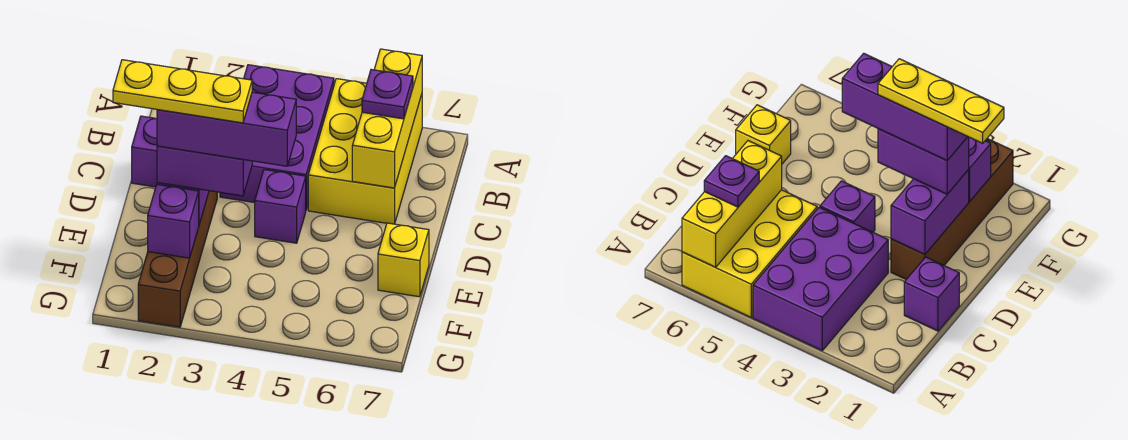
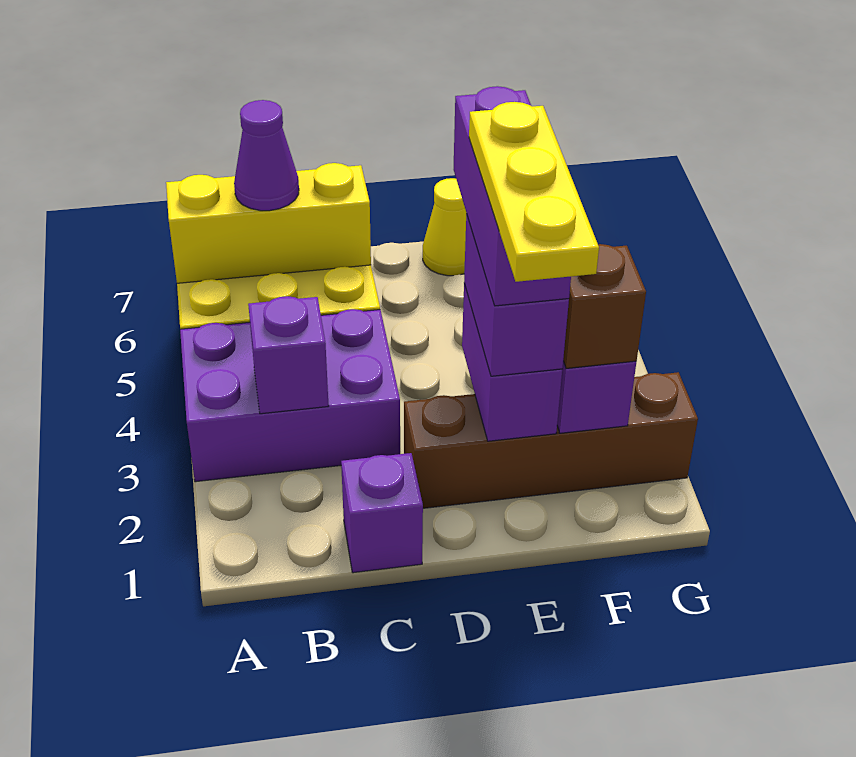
purple plate B6 level 3 -> purple cone B6 level 3
purple brick D2:E2 level 2 -> purple brick E2:E3 level 2
purple brick D4 level 1 -> purple brick B3 level 2
yellow brick E7 level 1 -> yellow cone E7 level 1
none -> brown brick F2 level 3

